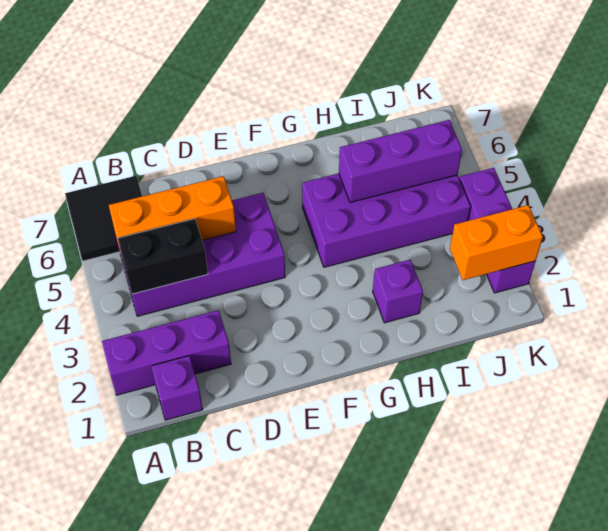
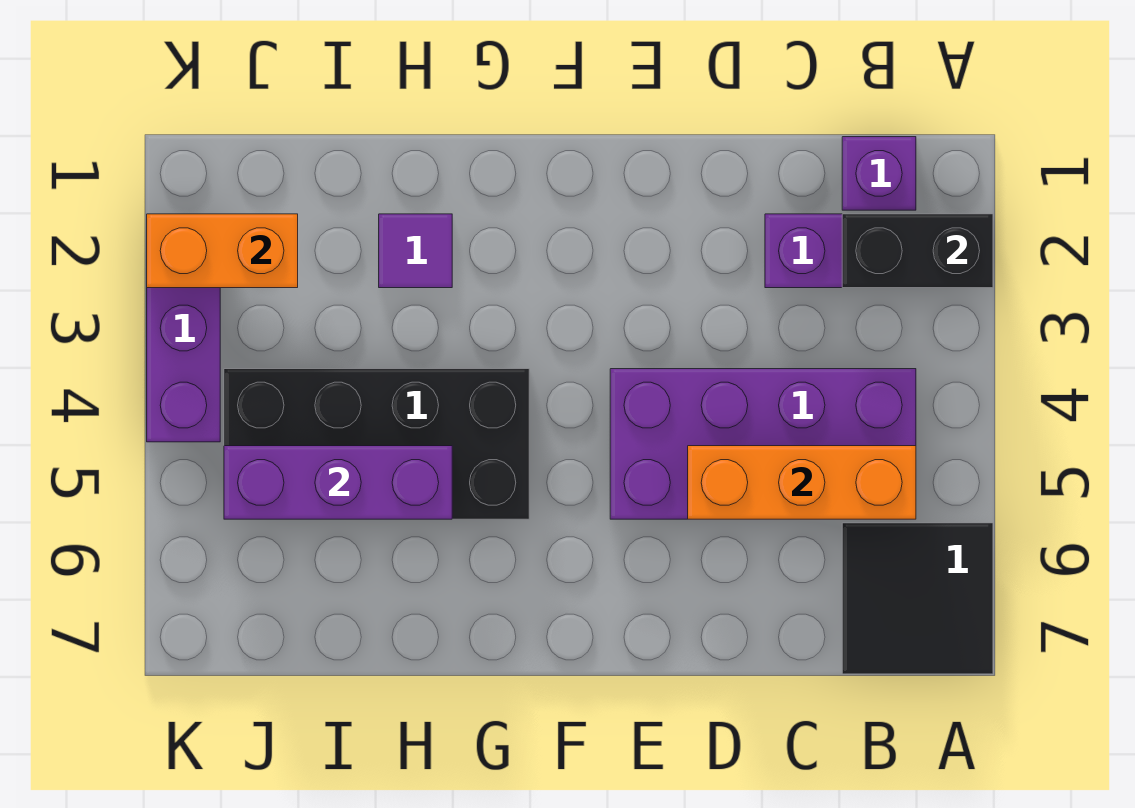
black brick B4:C4 level 2 -> black brick A2:B2 level 2
purple brick G4:J5 level 1 -> black brick G4:J5 level 1
purple brick H2 level 1 -> purple tile H2 level 1

